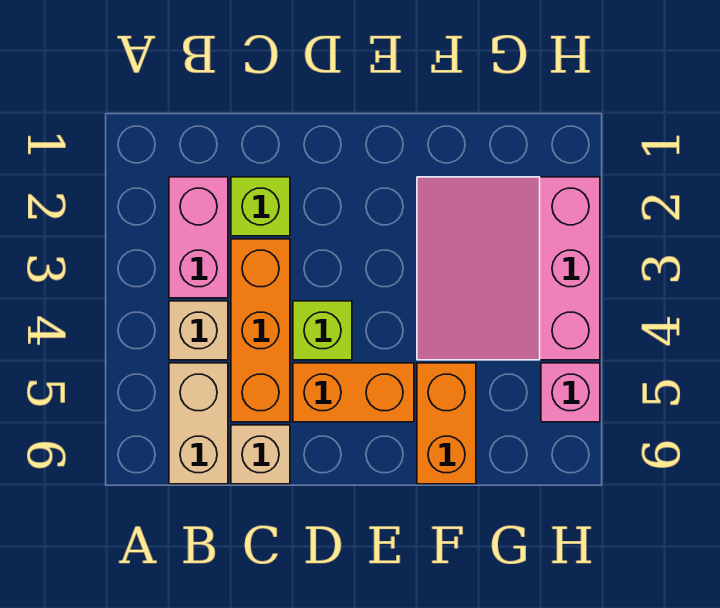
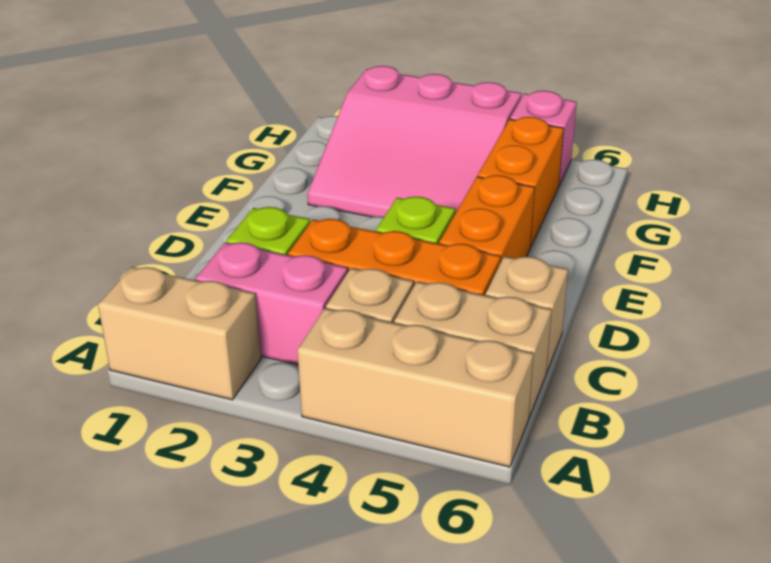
none -> tan brick A1:A2 level 1
none -> tan brick A4:A6 level 1
orange brick F5:F6 level 1 -> orange brick F5:G5 level 1

